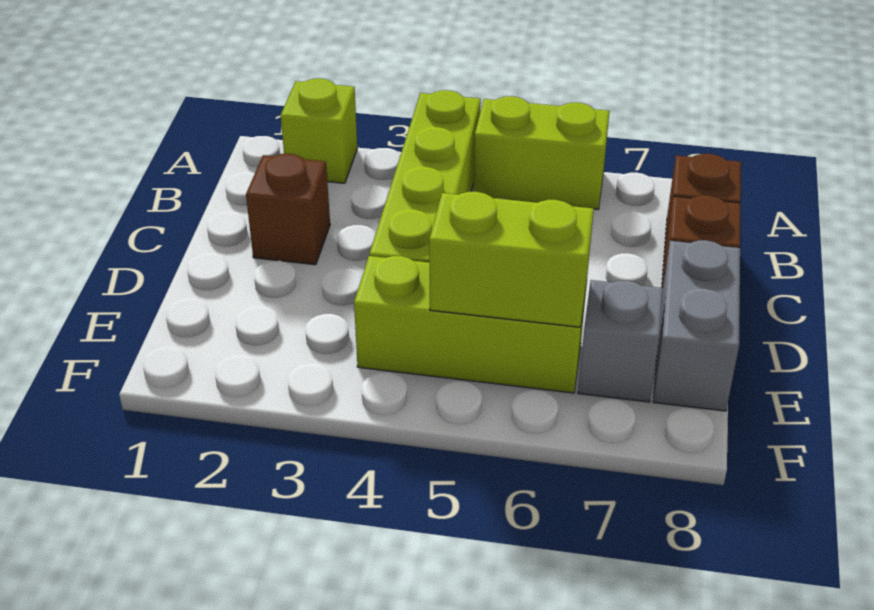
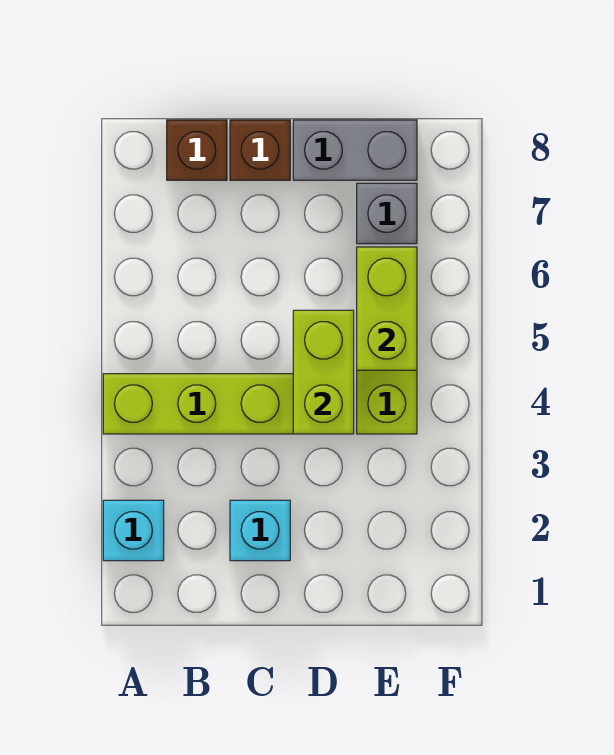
lime brick A2 level 1 -> cyan brick A2 level 1
lime brick A5:A6 level 1 -> lime brick D4:D5 level 2
brown brick C2 level 1 -> cyan brick C2 level 1

